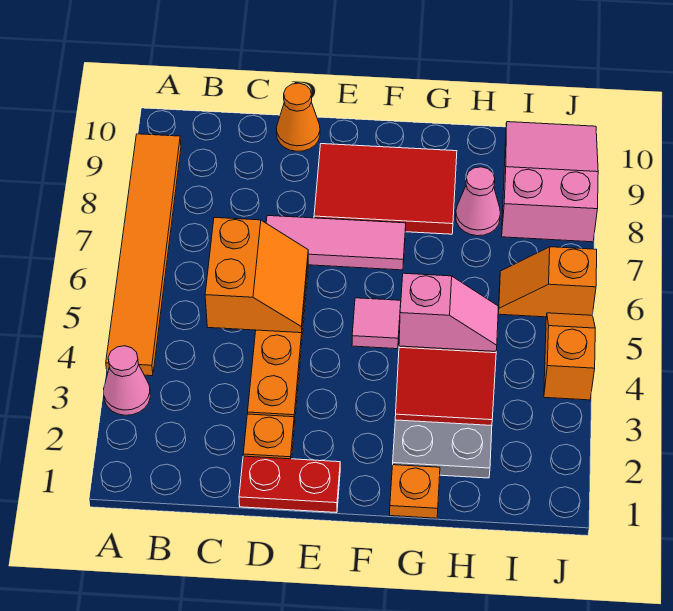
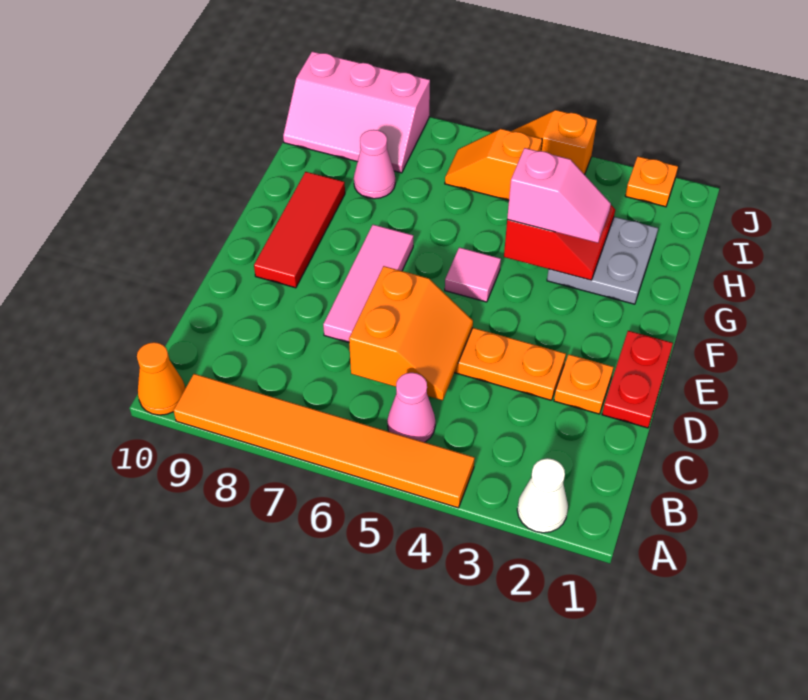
none -> white cone A2 level 1
pink cone A3 level 1 -> pink cone B5 level 1
orange slope C5:D6 level 2 top C -> orange slope C5:D6 level 2 top 6
orange cone D10 level 1 -> orange cone A10 level 1
red tile E8:G9 level 1 -> red tile E9:G9 level 1
orange plate G1 level 1 -> orange plate J2 level 1
pink slope G4:H4 level 3 top G -> pink slope G3:G4 level 3 top 4
orange slope I6:J6 level 1 top J -> orange slope I5:I6 level 1 top 5
pink slope I8:J10 level 1 top 8 -> pink slope I8:J10 level 1 top J

